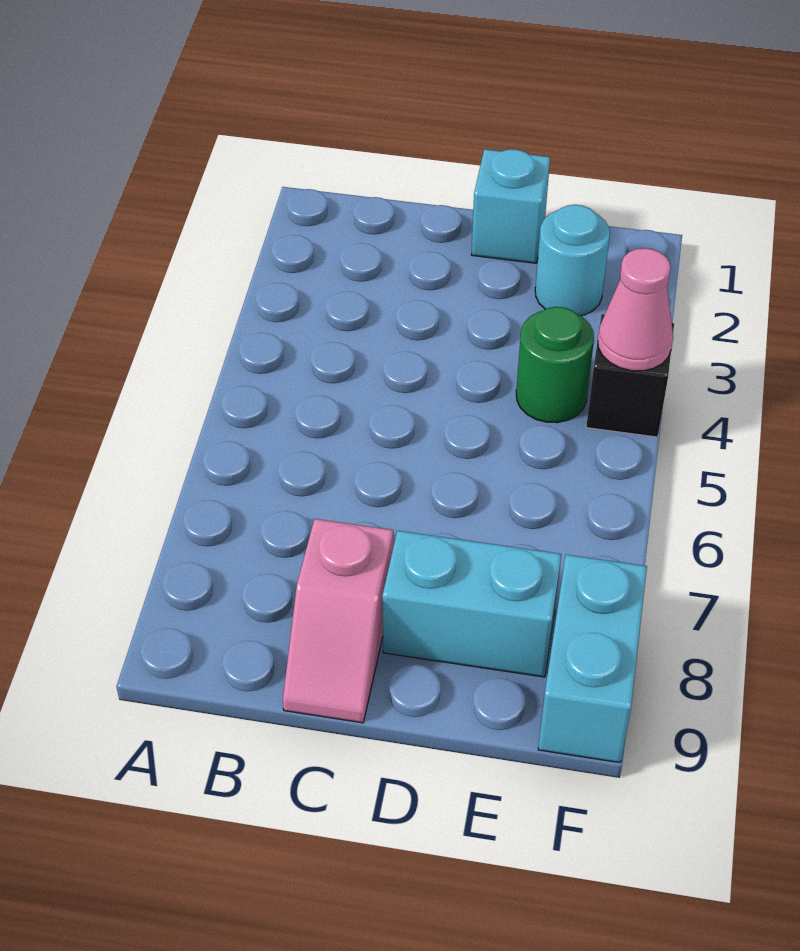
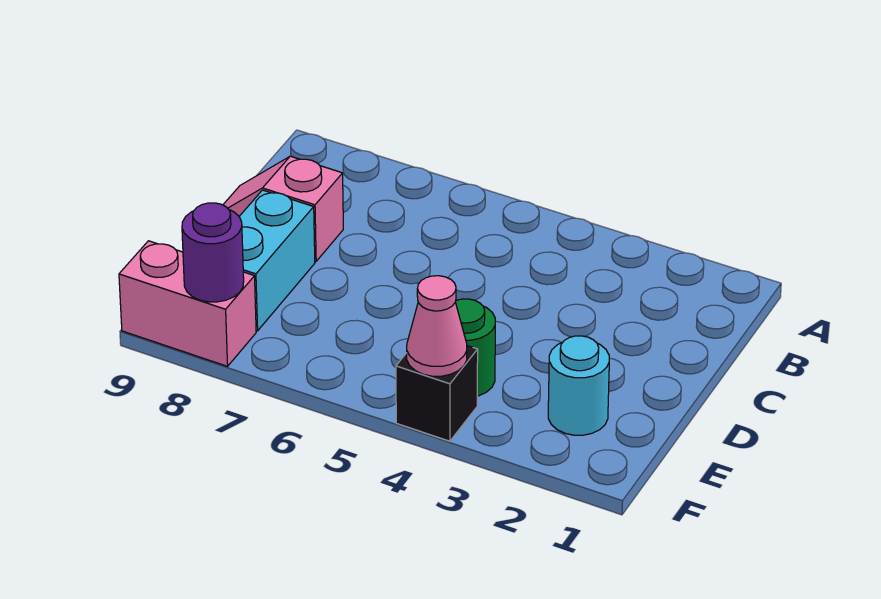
cyan brick D1 level 1 -> none
cyan brick F8:F9 level 1 -> pink brick F8:F9 level 1
none -> purple round brick F8 level 2

